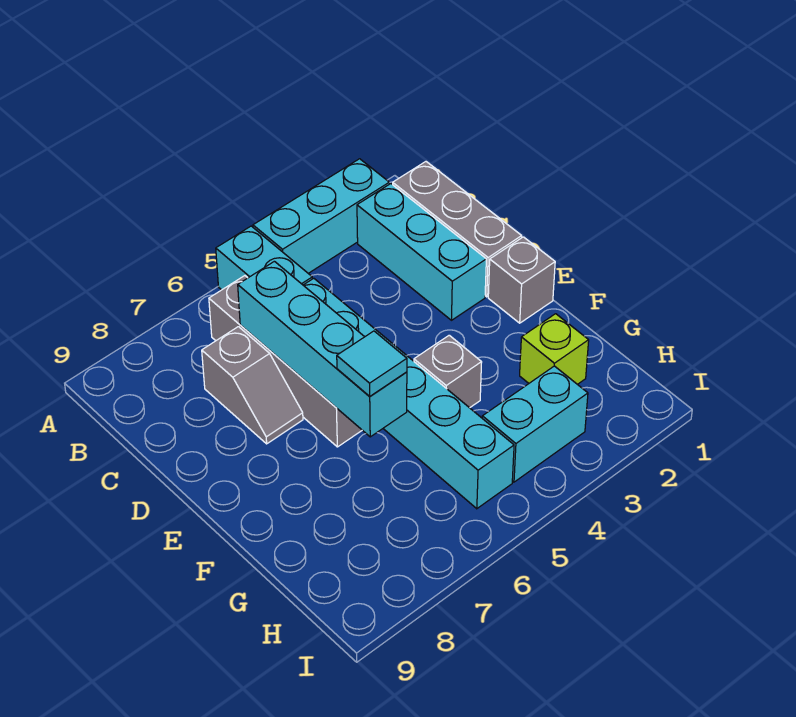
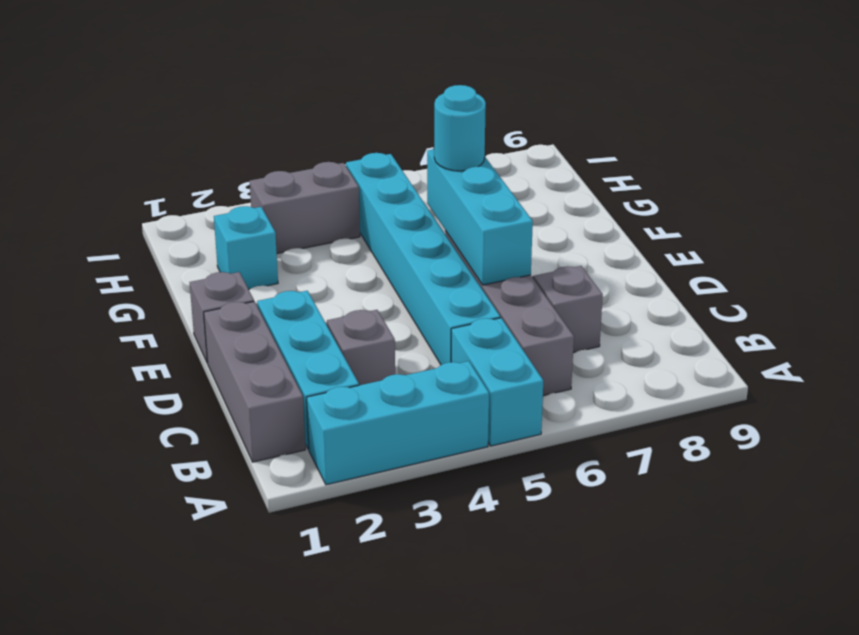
cyan brick C6:F6 level 2 -> cyan brick D6:F6 level 2
grey brick F4 level 1 -> grey brick C3 level 1
cyan tile F6 level 3 -> cyan round brick F6 level 3
lime brick G2 level 1 -> cyan brick G2 level 1
cyan brick H3:H4 level 1 -> grey brick H3:H4 level 1

